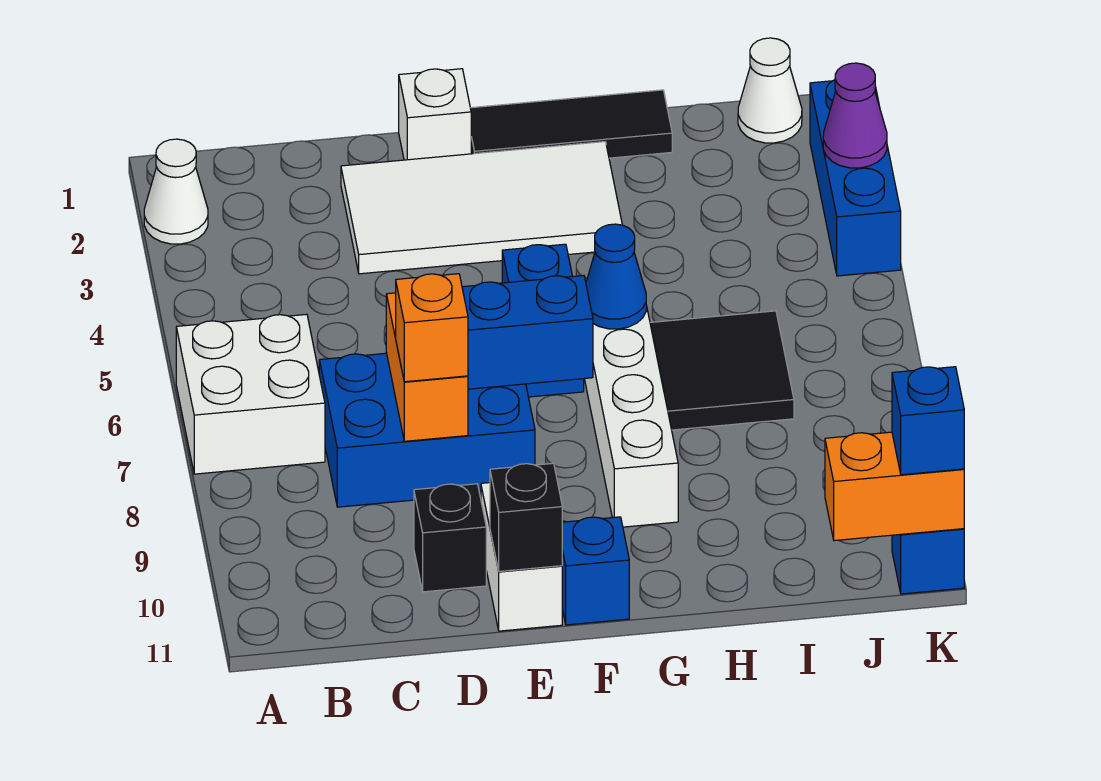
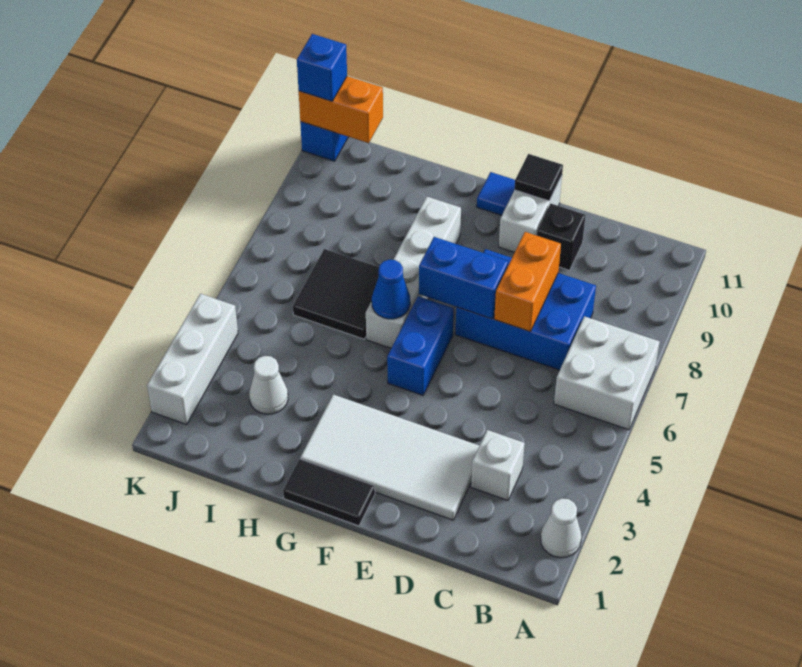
orange brick D8 level 3 -> none
white brick E1 level 1 -> white brick C3 level 1
black brick E11 level 2 -> black tile E11 level 2
black tile F1:H1 level 1 -> black tile F1:G1 level 1
blue brick F11 level 1 -> blue tile F11 level 1
white cone J1 level 1 -> white cone I3 level 1
blue brick K2:K4 level 1 -> white brick K2:K4 level 1
purple cone K3 level 2 -> none

